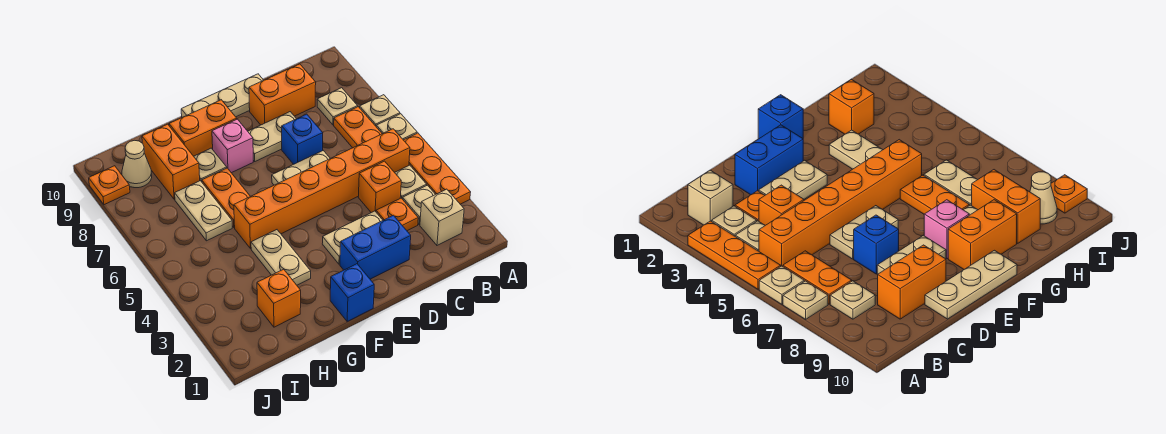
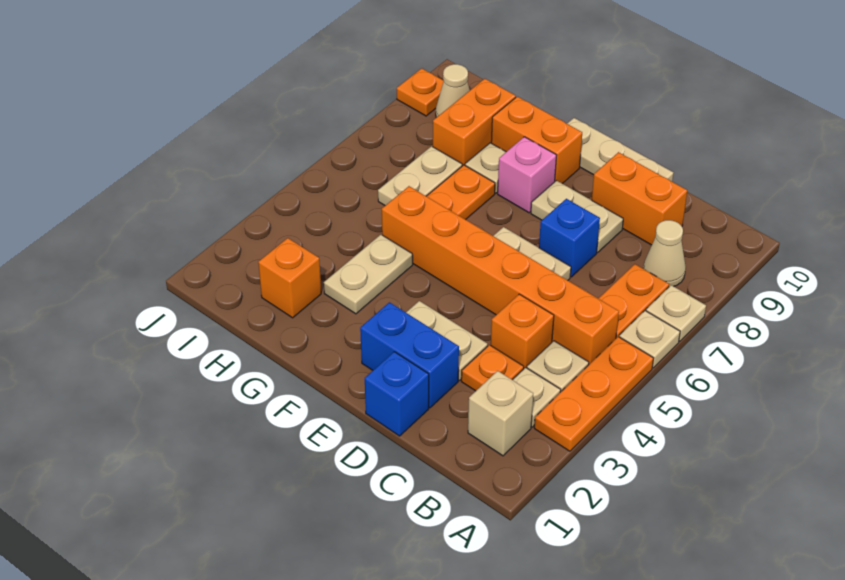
tan plate B8 level 1 -> tan cone B8 level 1
blue brick F1 level 1 -> blue brick D1 level 1

